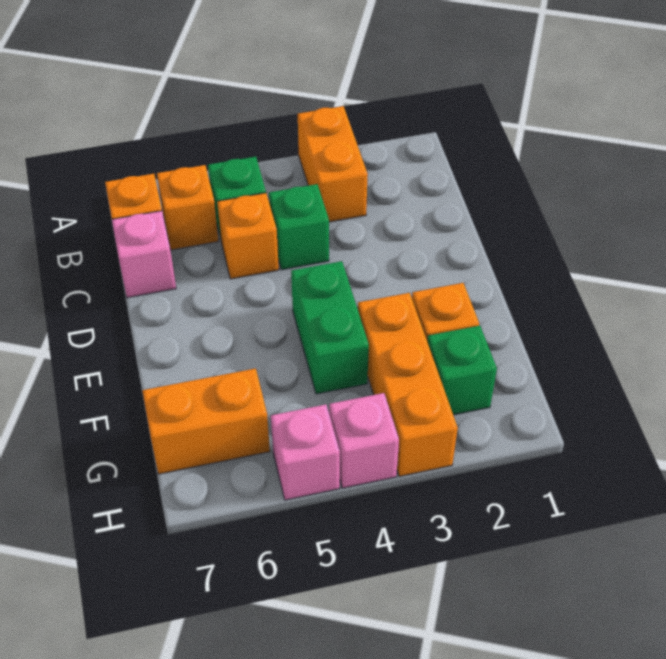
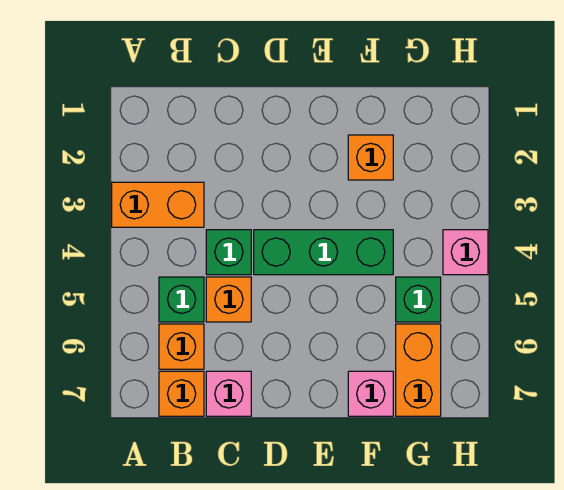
green brick E4:F4 level 1 -> green brick D4:F4 level 1
orange brick F3:H3 level 1 -> none
green brick G2 level 1 -> green brick G5 level 1
pink brick H5 level 1 -> pink brick F7 level 1

